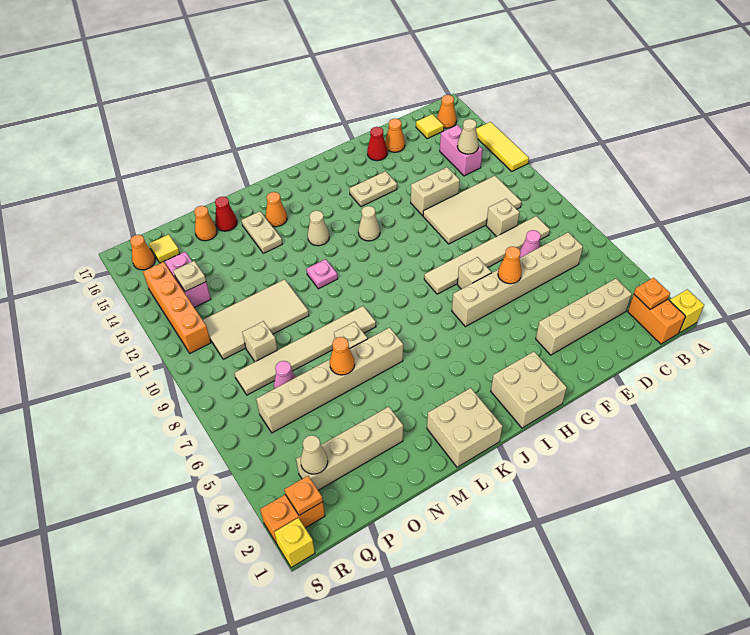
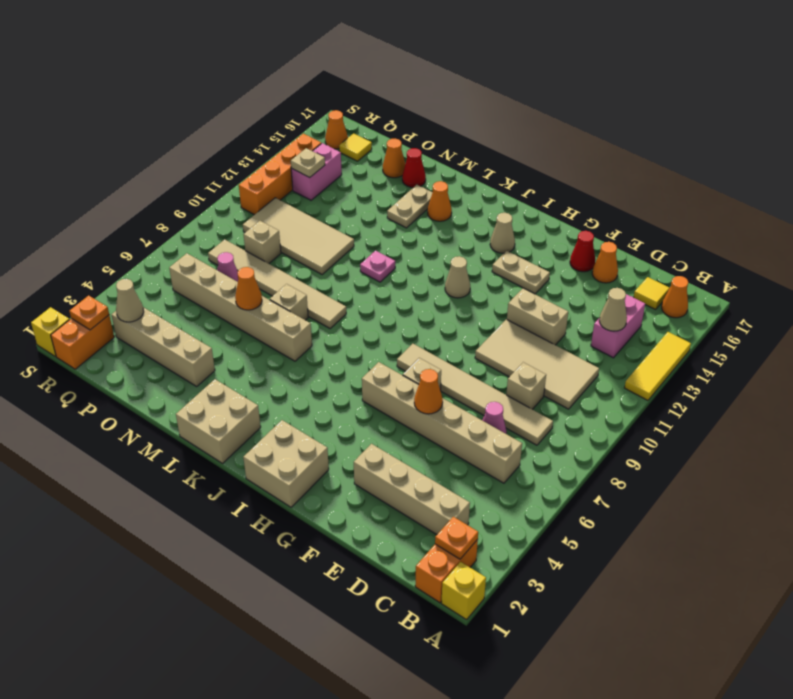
tan cone K13 level 1 -> tan cone I15 level 1
orange brick R2:S2 level 1 -> orange brick R1:R2 level 1

